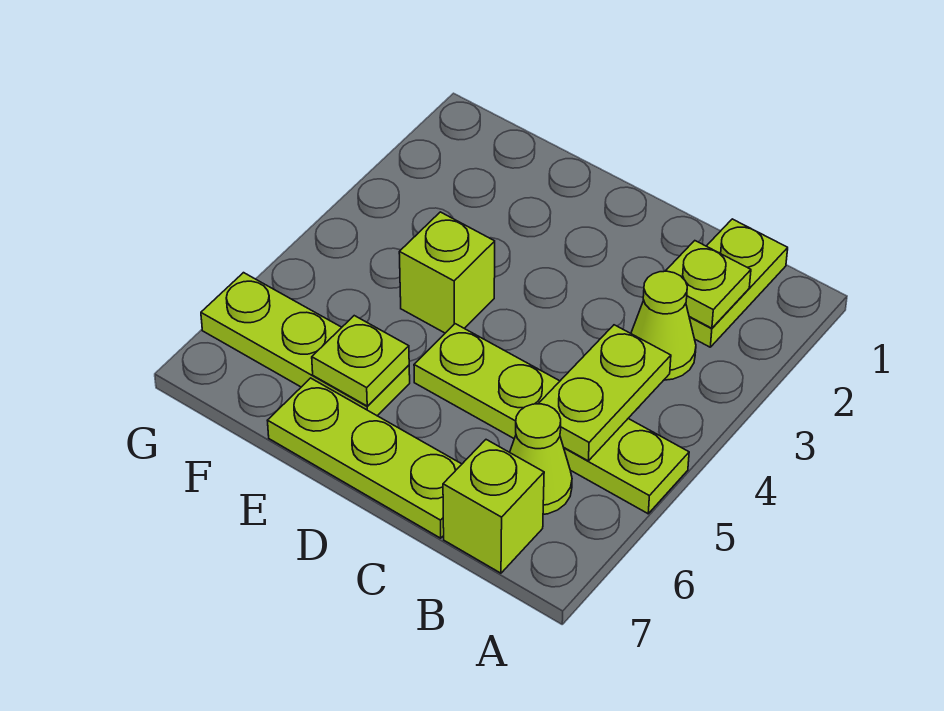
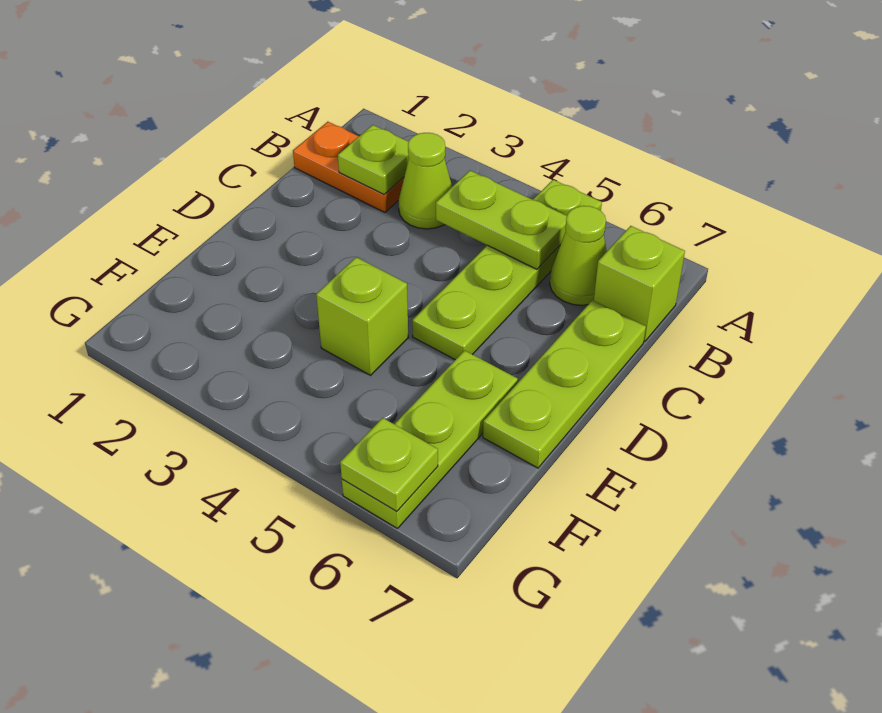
lime plate B1:B2 level 1 -> orange plate B1:B2 level 1
lime plate E6 level 2 -> lime plate G6 level 2

